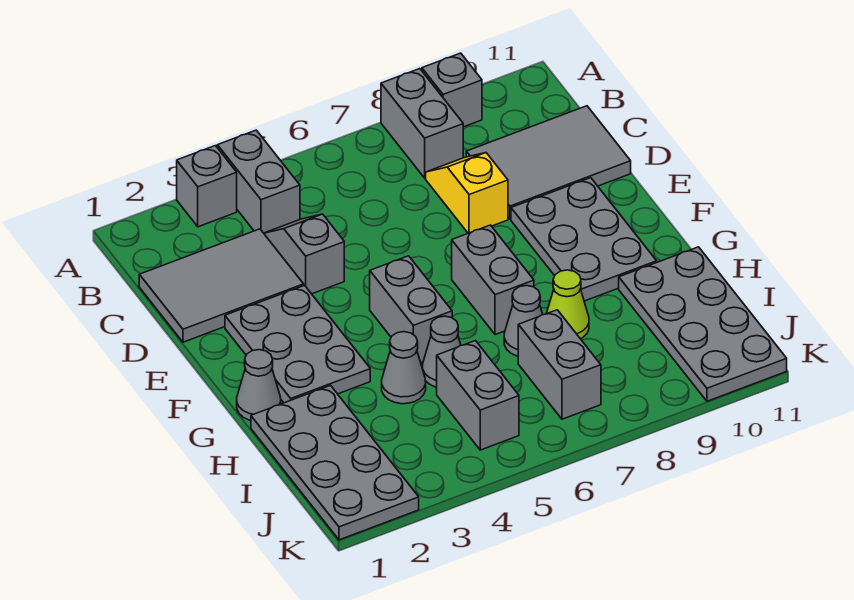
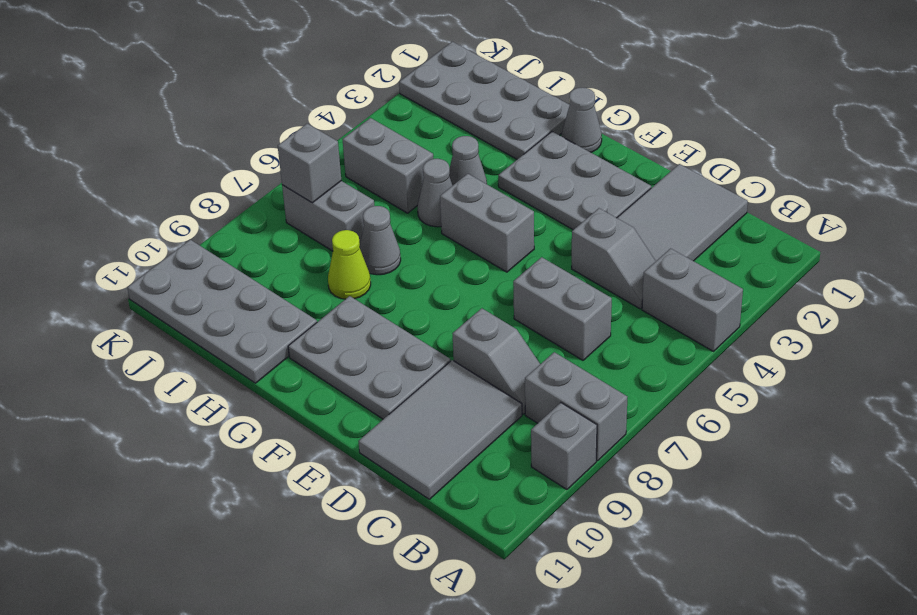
grey brick A3 level 1 -> grey brick J7 level 2
yellow slope C8:D8 level 1 top D -> grey slope C8:D8 level 1 top D
grey brick F7:G7 level 1 -> grey brick C6:D6 level 1

